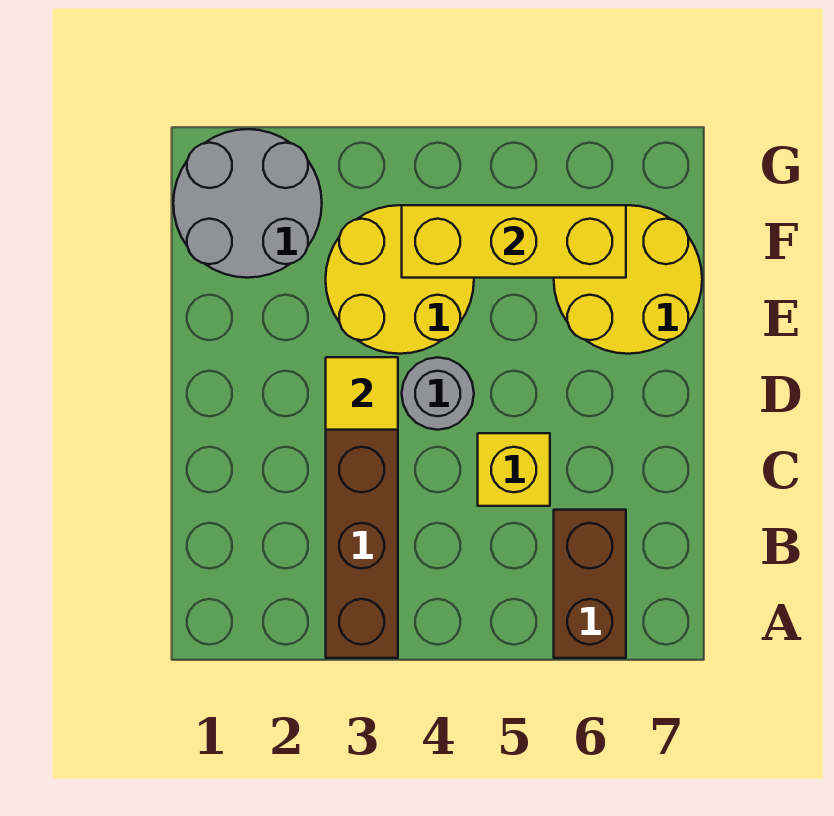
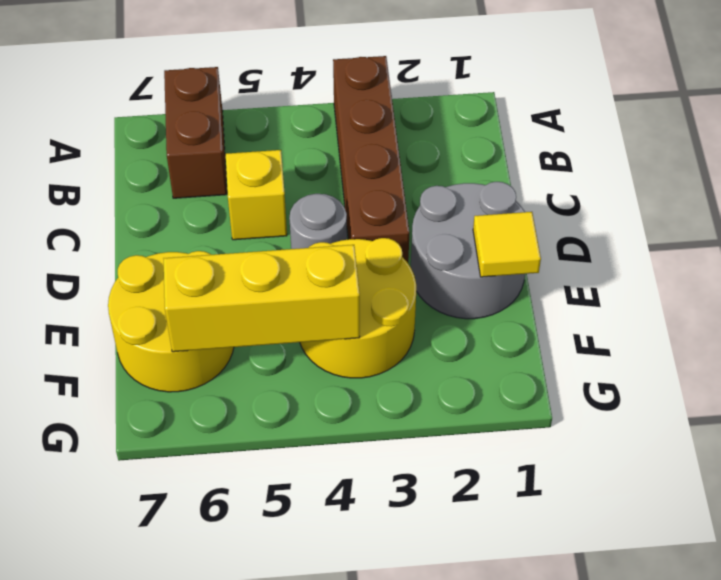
yellow tile D3 level 2 -> yellow tile E1 level 2
grey round brick F1:G2 level 1 -> grey round brick D1:E2 level 1

